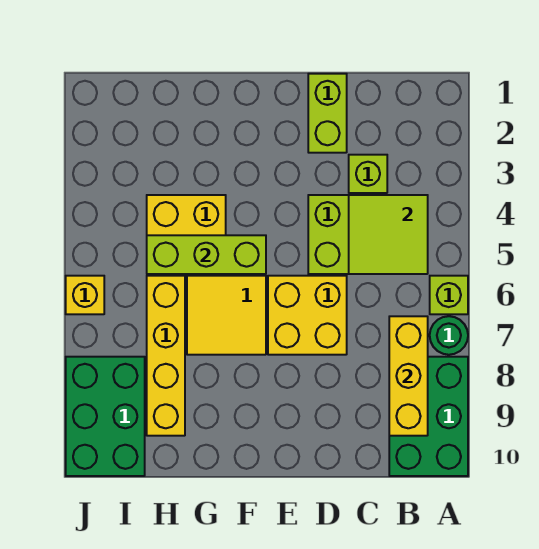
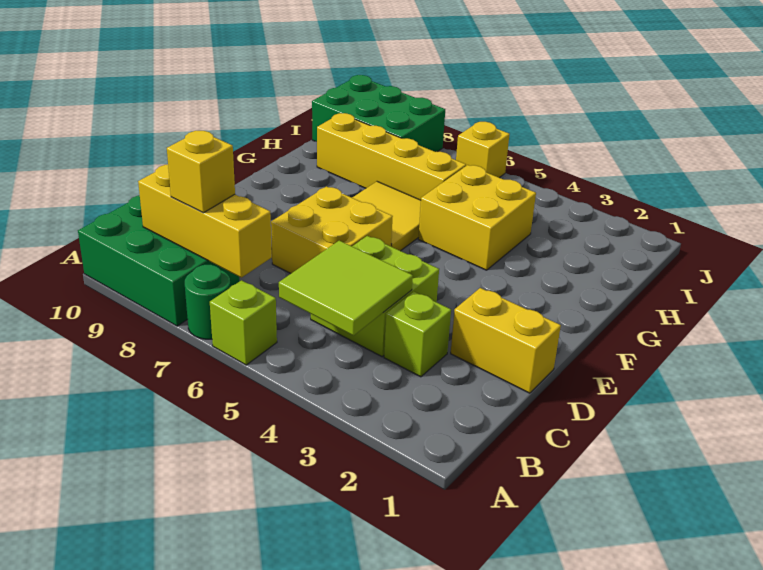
none -> yellow brick B8 level 3
lime brick D1:D2 level 1 -> yellow brick D1:D2 level 1
lime brick F5:H5 level 2 -> none

